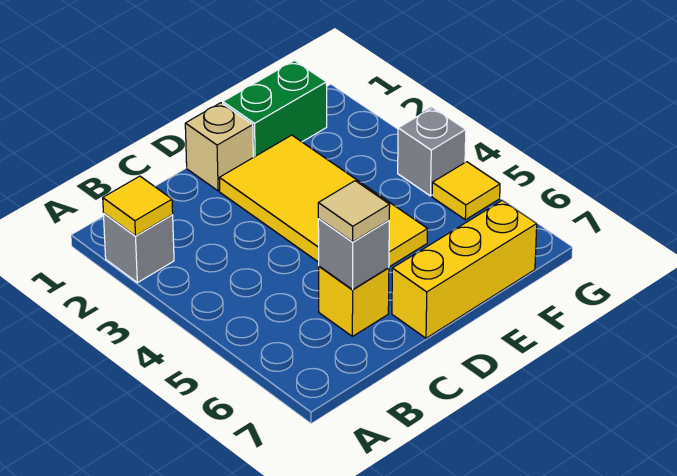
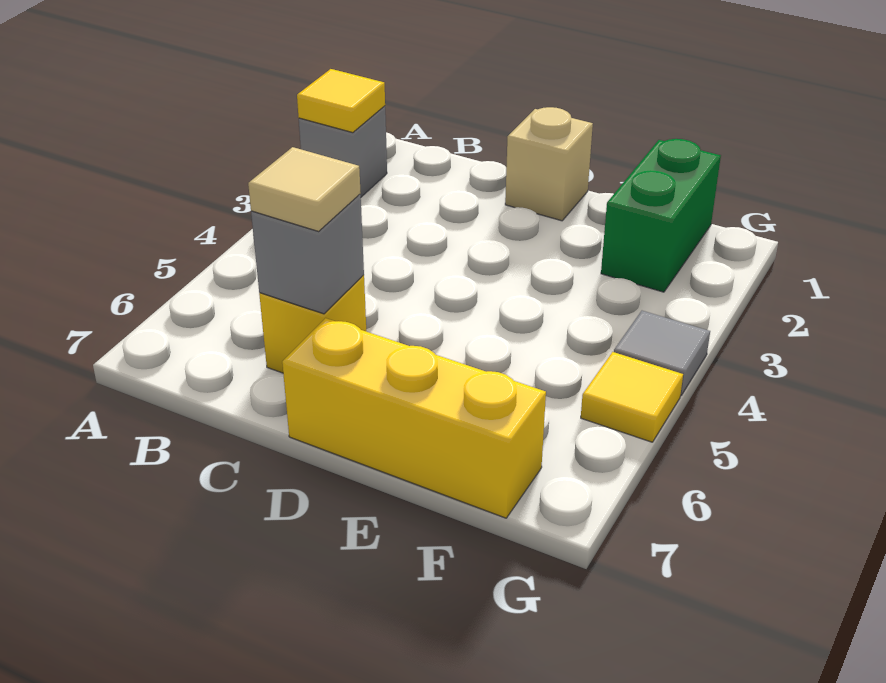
yellow tile D2:E5 level 1 -> none
green brick E1:F1 level 1 -> green brick F1:F2 level 1
grey brick G4 level 1 -> grey tile G4 level 1

